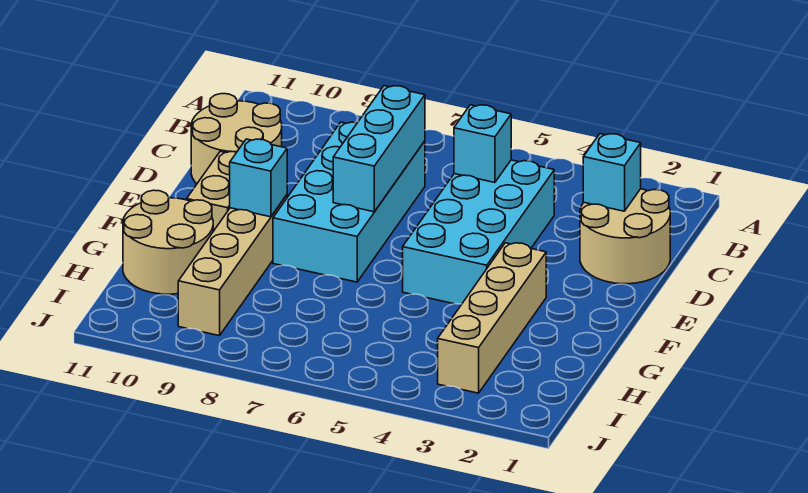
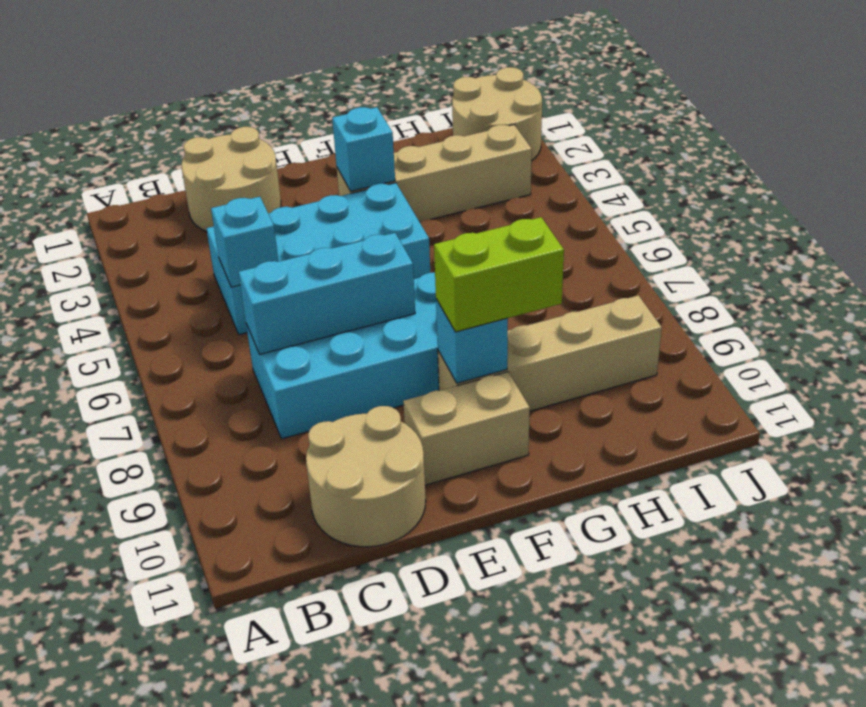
cyan brick C2 level 2 -> cyan brick F3 level 2
none -> lime brick F9:G9 level 3
tan round brick G10:H11 level 1 -> tan round brick I1:J2 level 1

